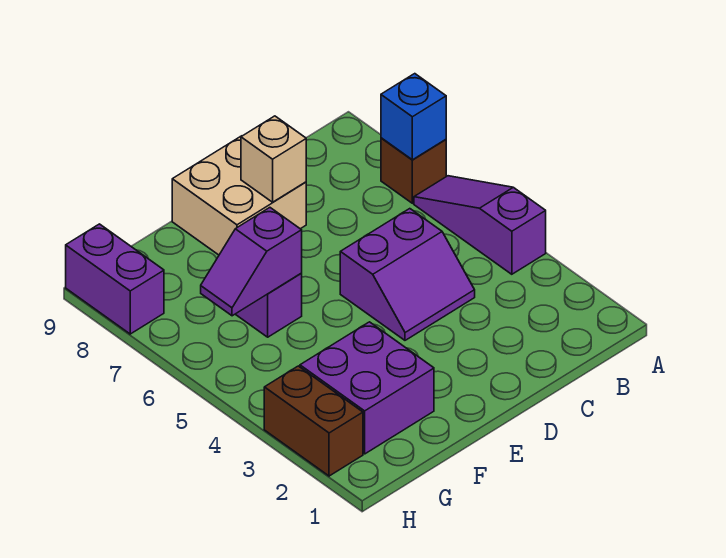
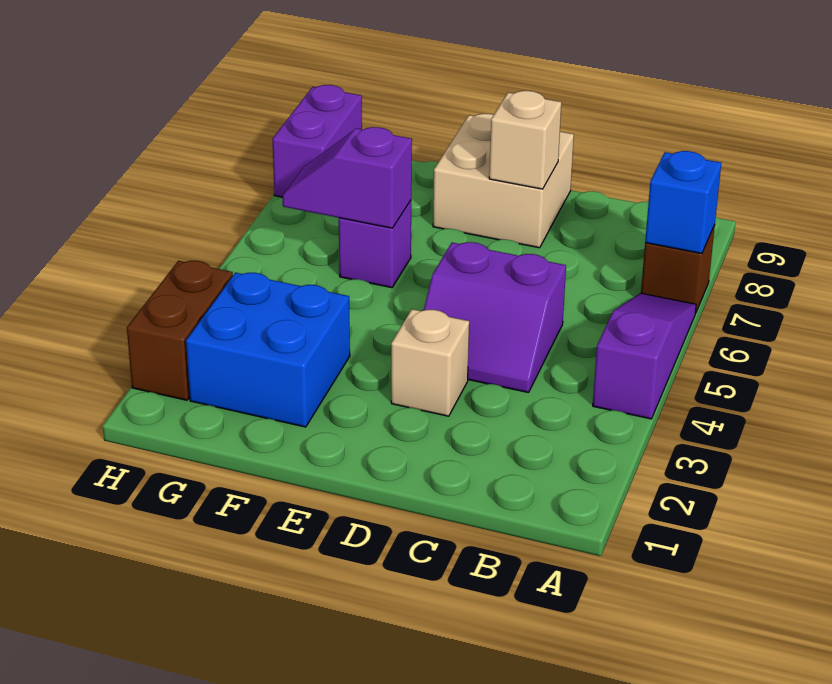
none -> tan brick D3 level 1
purple brick F2:G3 level 1 -> blue brick F2:G3 level 1

